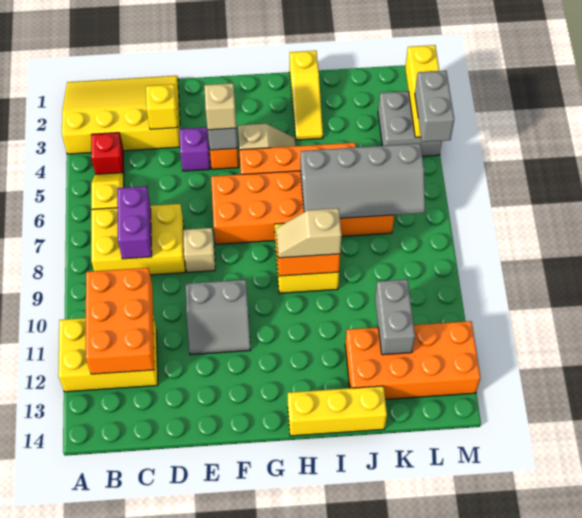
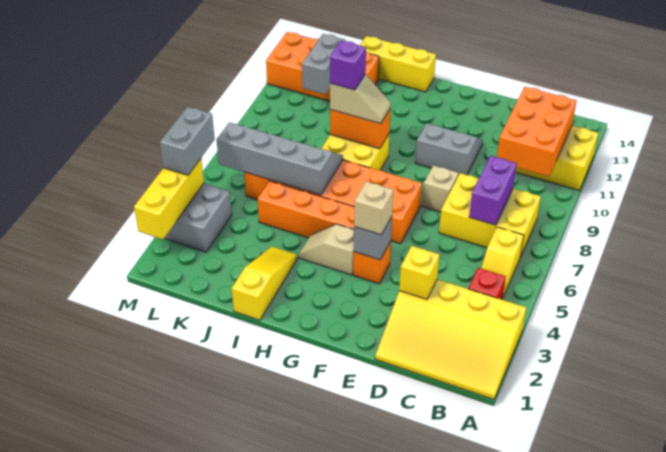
purple brick E4 level 1 -> purple brick I9 level 4

